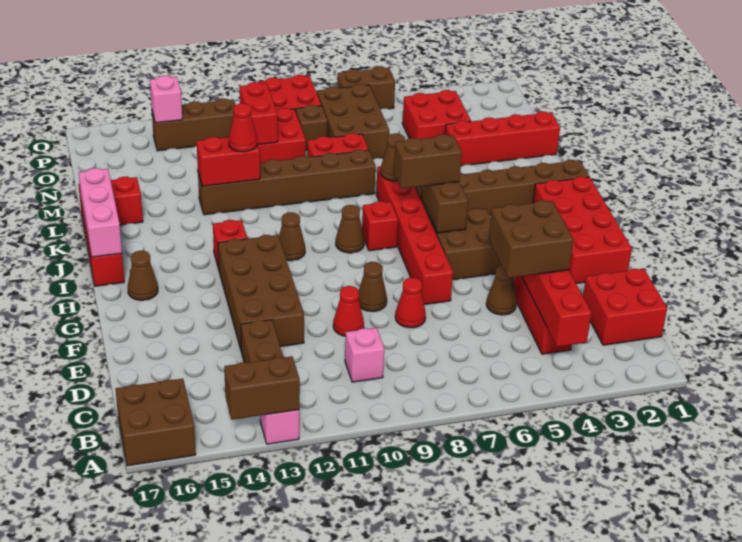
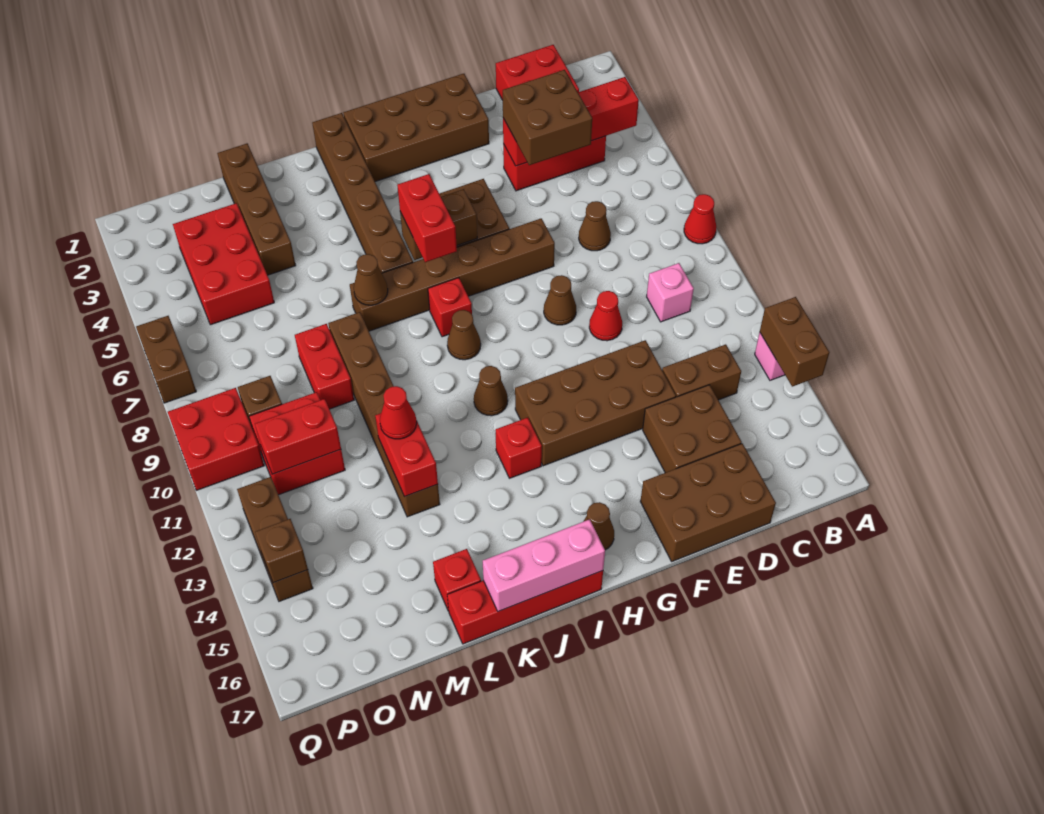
brown brick A16:B17 level 1 -> brown brick D14:E15 level 1
brown cone E5 level 1 -> brown cone D7 level 1
red cone E8 level 1 -> red cone A8 level 1
red brick F1:I2 level 1 -> brown brick F1:I2 level 1
red brick F7:K7 level 1 -> brown brick F7:K7 level 1
brown brick I6:I7 level 3 -> red brick I6:I7 level 3
red brick M1:M4 level 1 -> brown brick M1:M4 level 1
red brick N4:O5 level 1 -> red brick N3:O5 level 1
brown brick N7:P8 level 1 -> brown brick D16:F17 level 1
pink brick P14 level 2 -> brown brick P14 level 2

